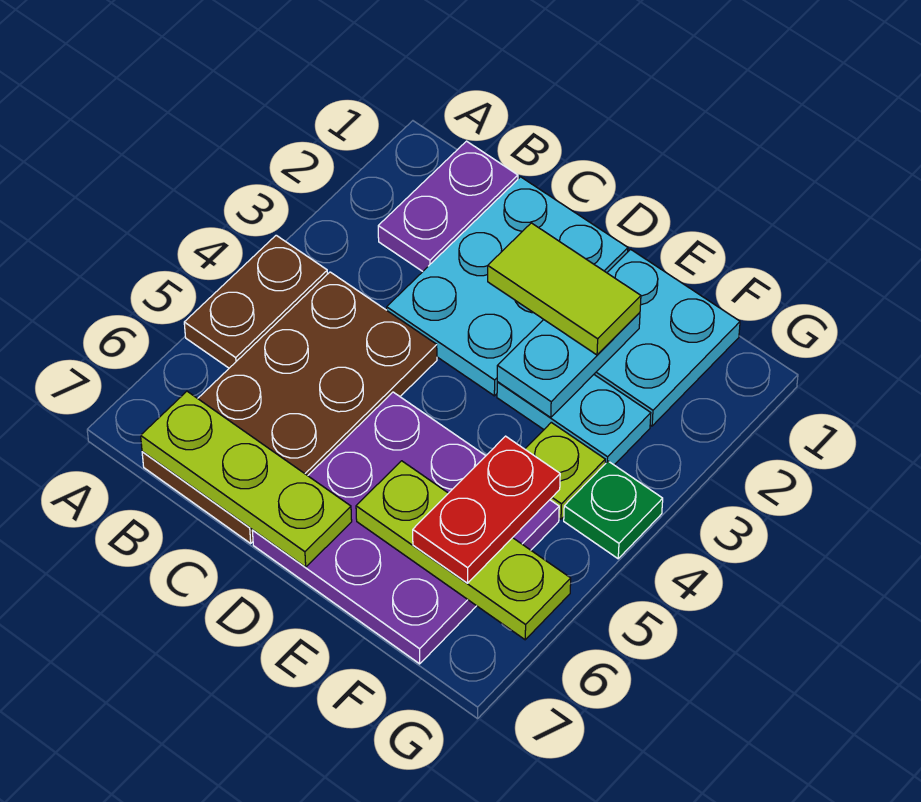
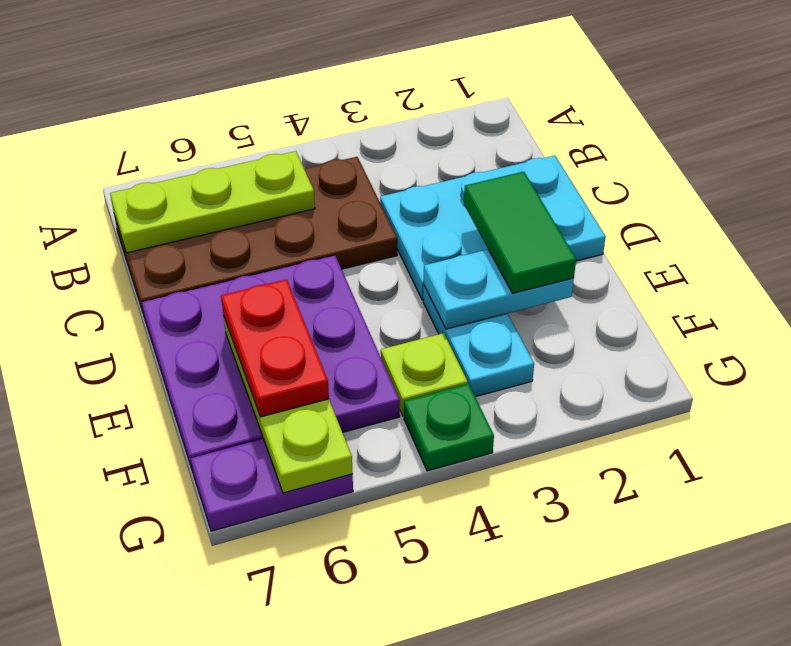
brown plate A4:A5 level 1 -> none
purple plate B1:B2 level 1 -> purple plate G6:G7 level 1
lime plate B7:D7 level 2 -> lime plate B5:B7 level 2
lime tile D2:E2 level 3 -> green tile D2:E2 level 3
cyan plate E1:F2 level 1 -> none
red plate F5:F6 level 3 -> red plate E6:F6 level 3

